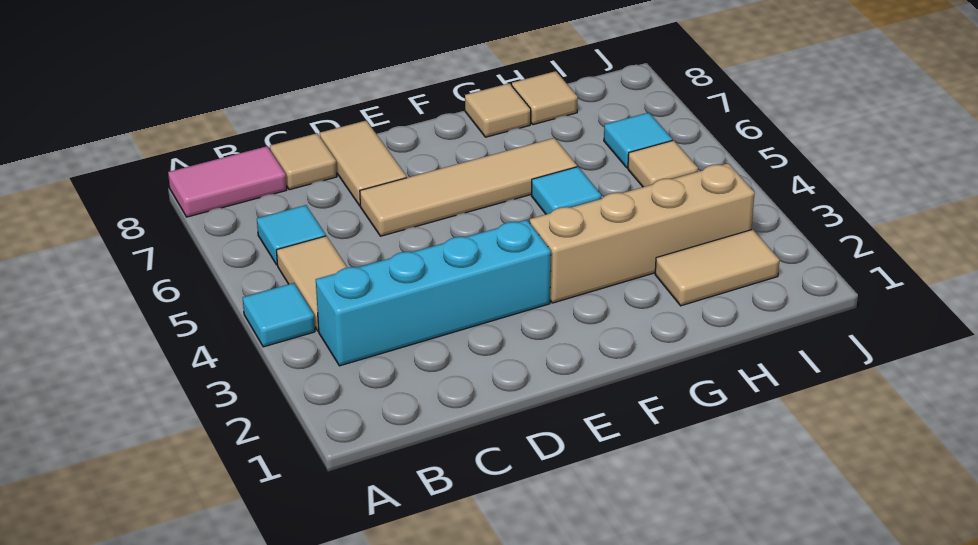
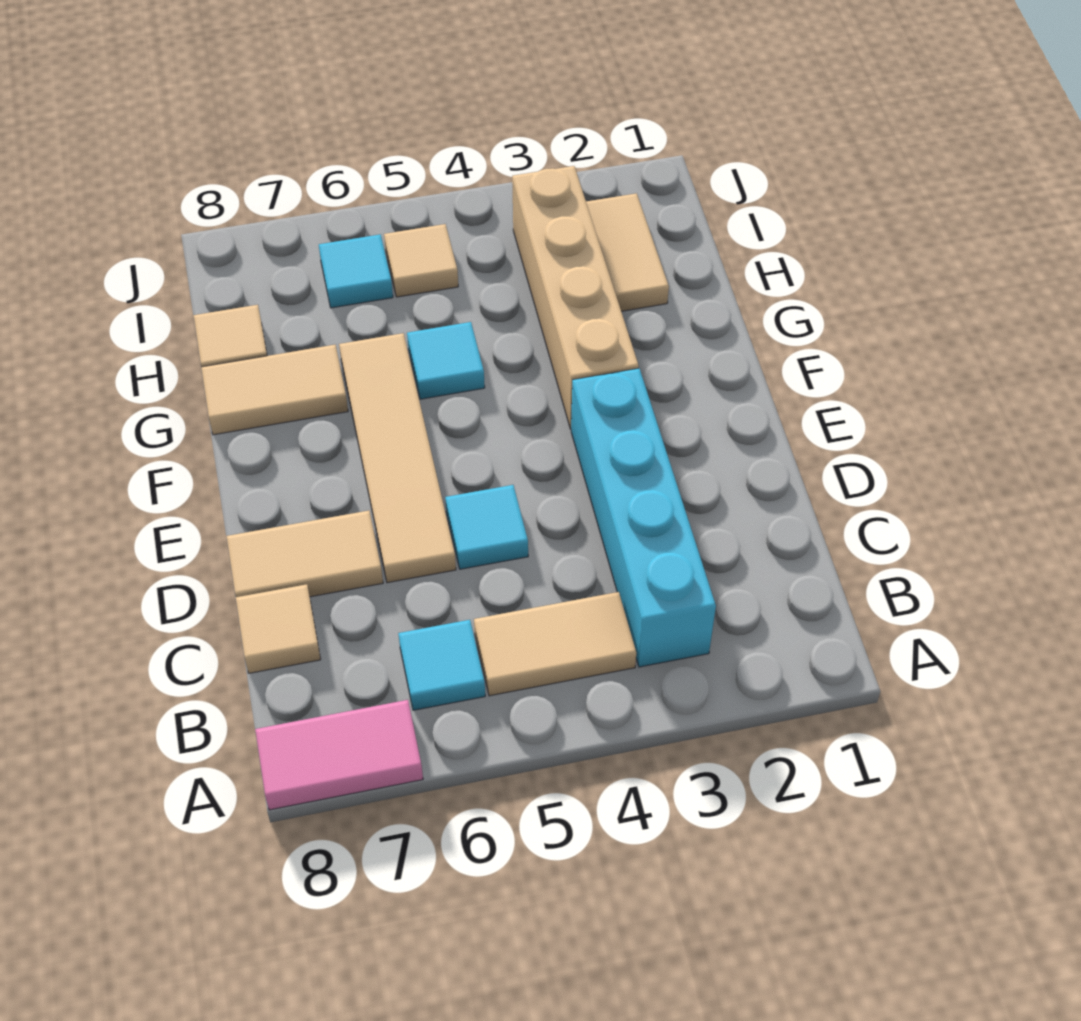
cyan tile A4 level 1 -> cyan tile D5 level 1
pink tile A8:B8 level 1 -> pink tile A7:A8 level 1
tan tile G8 level 1 -> tan tile G7:G8 level 1

